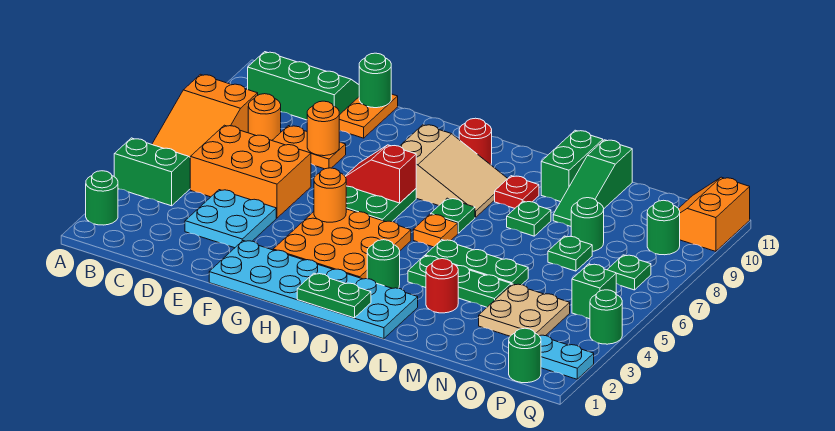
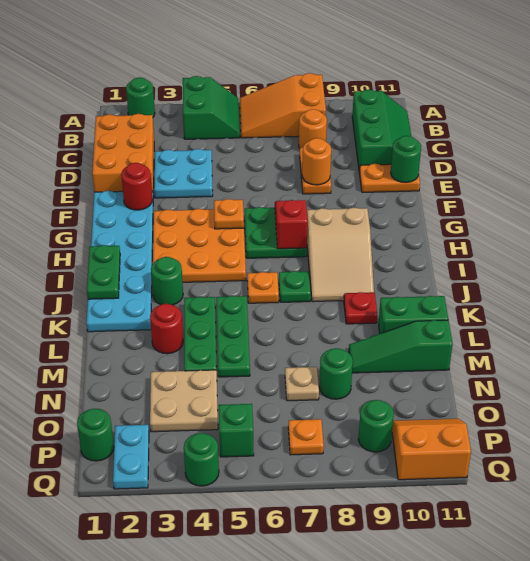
orange brick C5:E6 level 1 -> orange brick C1:E2 level 1
orange round brick G5 level 2 -> orange plate G5 level 2
red round brick I10 level 1 -> red round brick F2 level 2
green plate L8 level 1 -> none
green plate N7 level 1 -> tan plate N7 level 1
green plate P7 level 1 -> orange plate P7 level 1

